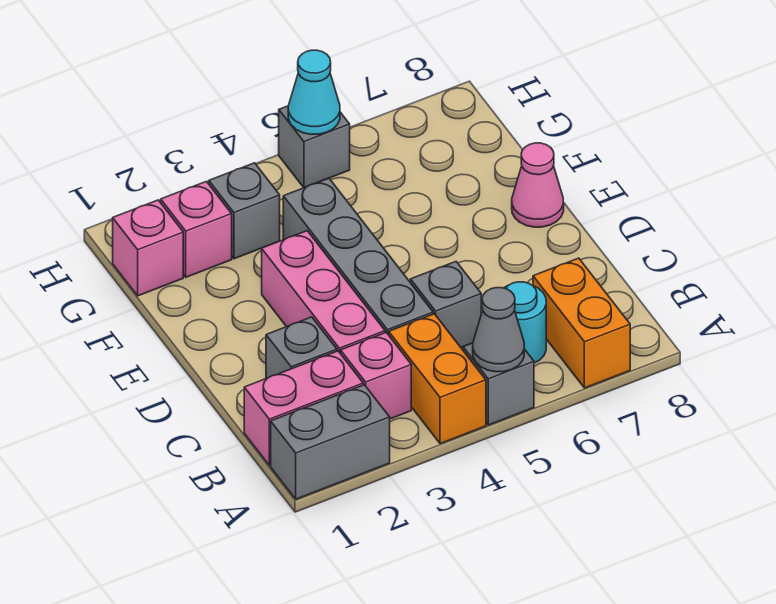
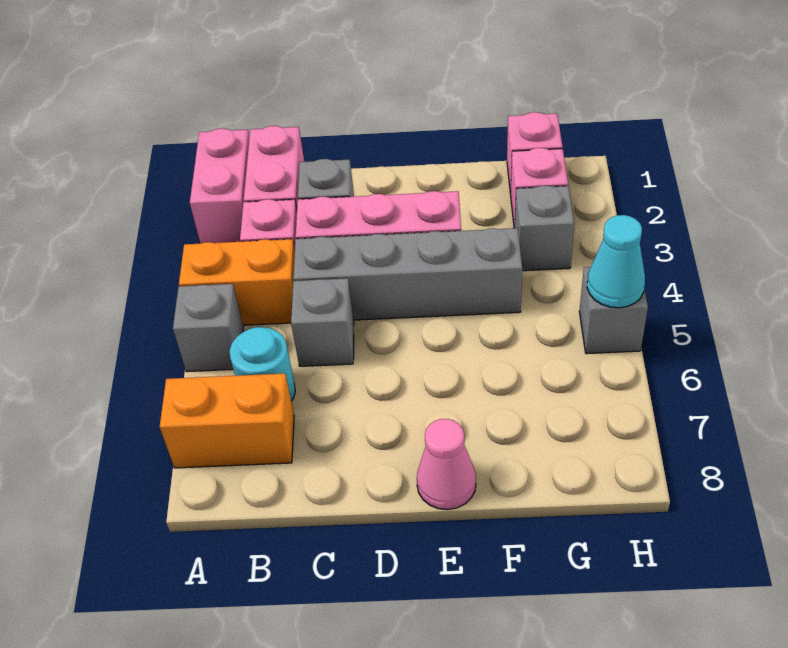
grey brick A1:A2 level 1 -> pink brick A1:A2 level 1
grey cone A5 level 2 -> none

